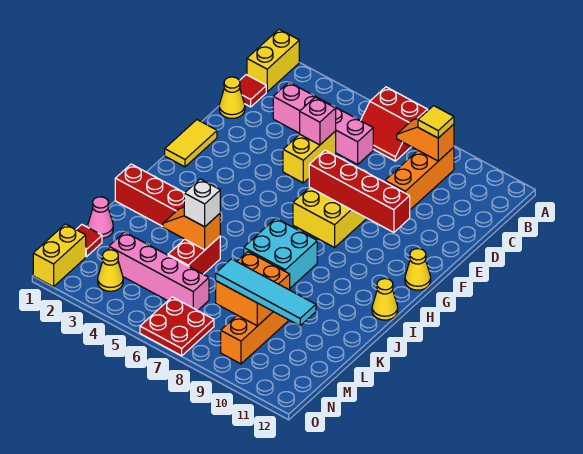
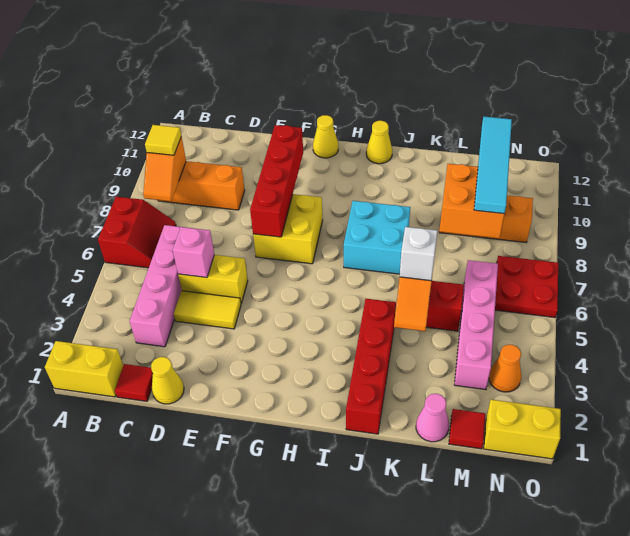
yellow tile F1:G1 level 1 -> yellow tile D4:E4 level 1
yellow cone N3 level 1 -> orange cone N3 level 1

